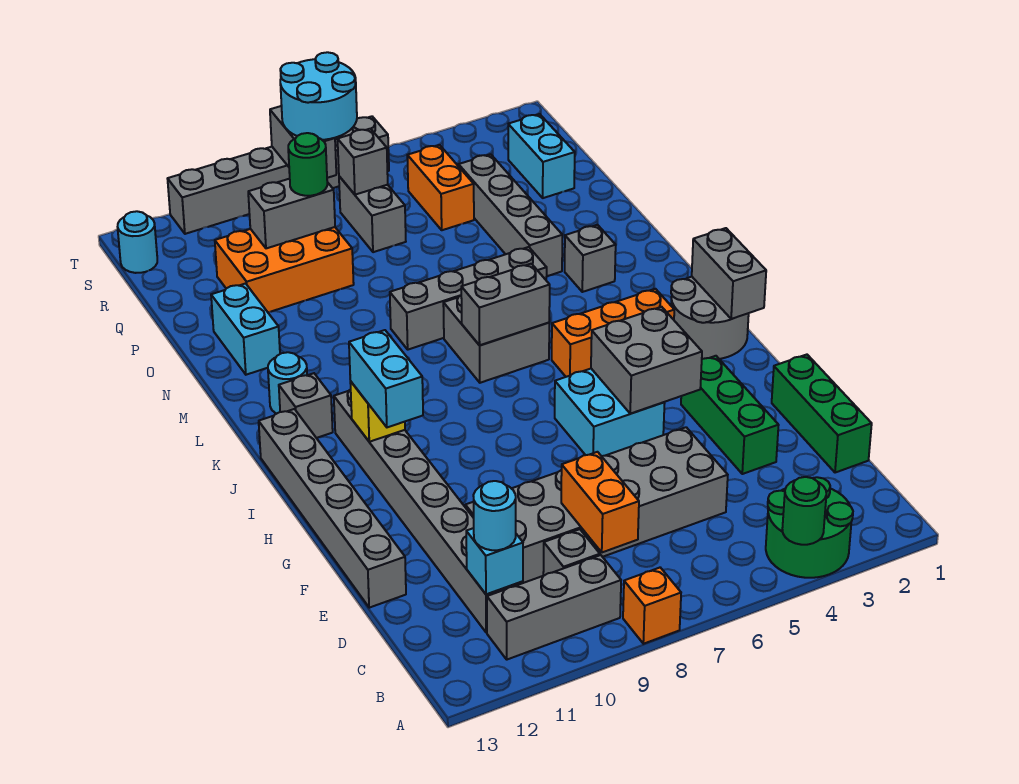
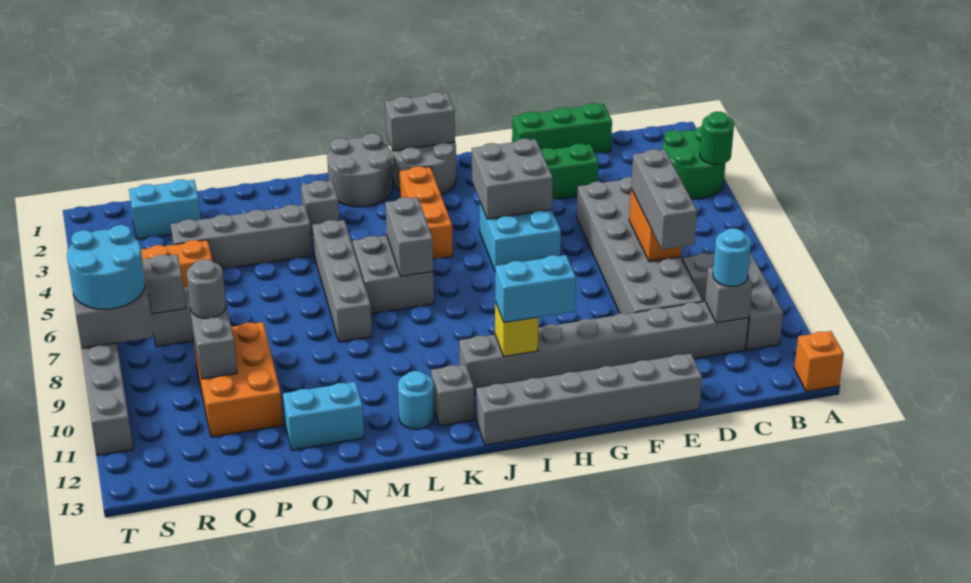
orange brick A8 level 1 -> orange brick A13 level 1
orange brick C8:D8 level 2 -> orange brick D7:D8 level 2
cyan brick C11 level 2 -> grey brick C11 level 2
none -> grey brick D7:D9 level 3
none -> grey round brick K1:L2 level 1
green round brick Q9 level 3 -> grey round brick Q9 level 3
cyan round brick S13 level 1 -> none

